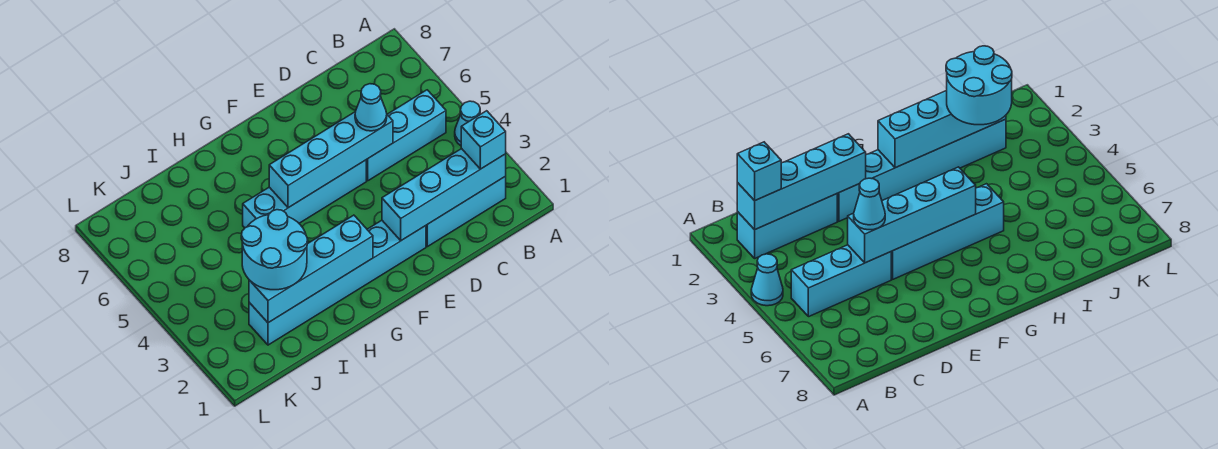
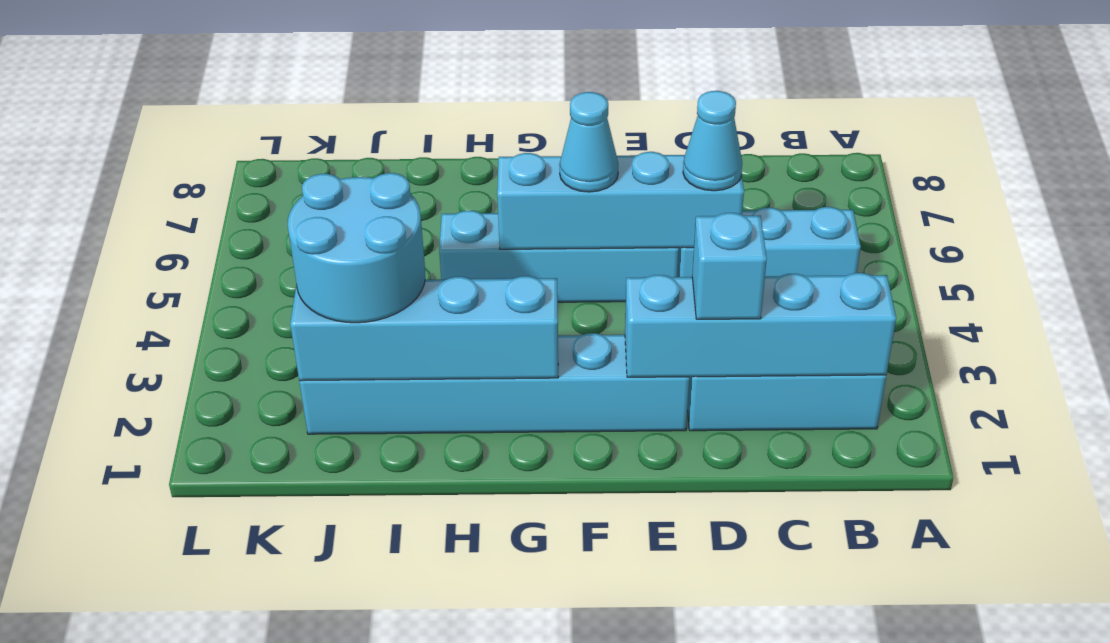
cyan cone A4 level 1 -> cyan cone F5 level 3
cyan brick B2 level 3 -> cyan brick D2 level 3

